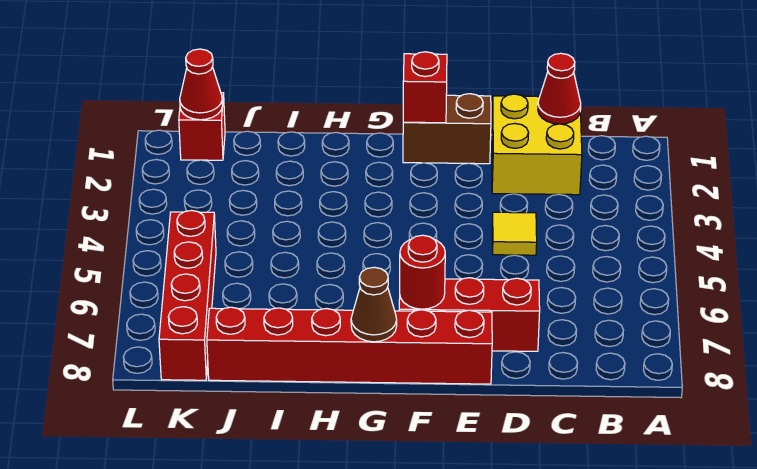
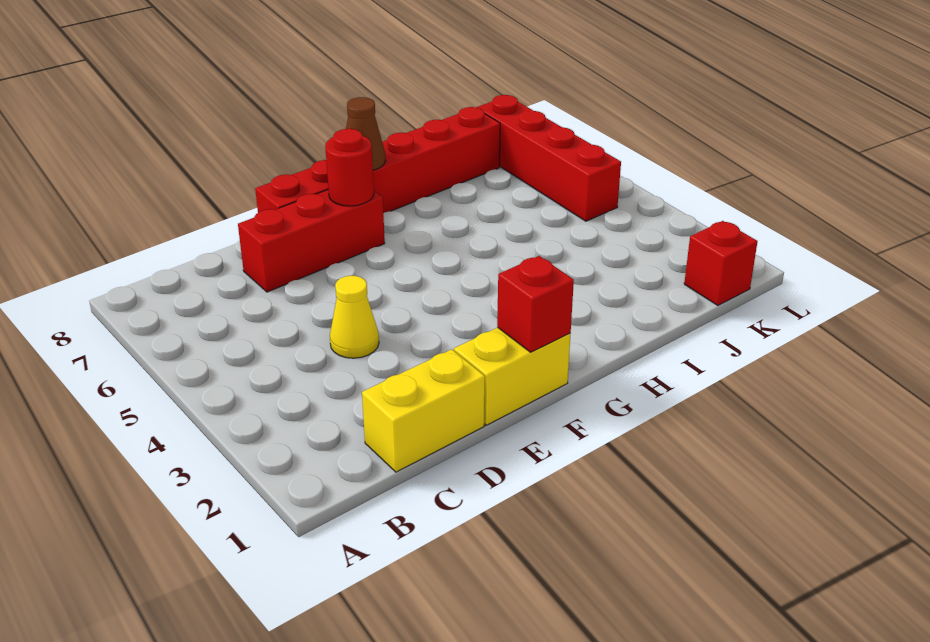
yellow brick C1:D2 level 1 -> yellow brick C1:D1 level 1
red cone C1 level 2 -> none
yellow tile D4 level 1 -> yellow cone D4 level 1
brown brick E1:F1 level 1 -> yellow brick E1:F1 level 1
red cone K1 level 2 -> none

